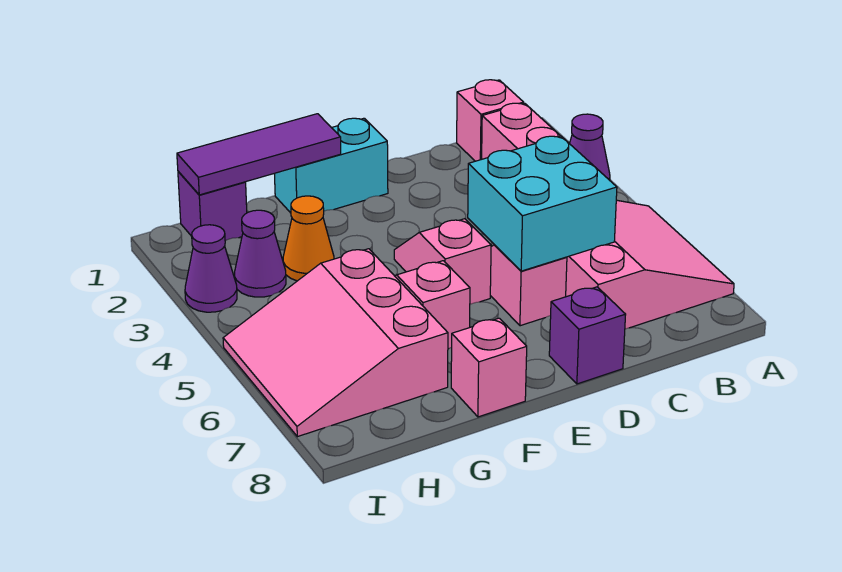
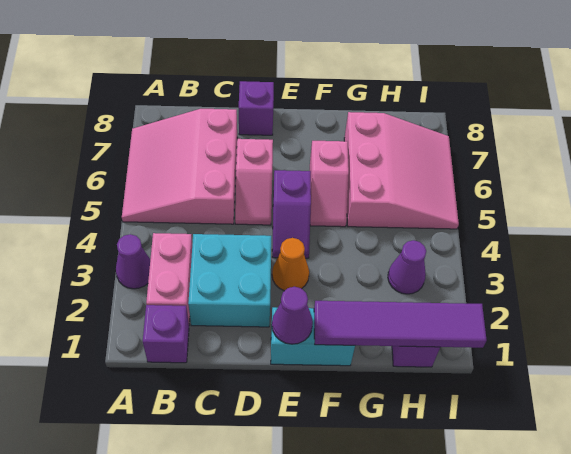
pink brick B1 level 1 -> purple brick B1 level 1
cyan brick C5:D6 level 2 -> cyan brick C2:D3 level 1
pink slope E4:E5 level 1 top 5 -> purple slope E4:E5 level 1 top 5
purple tile F1:H1 level 2 -> purple tile F1:I1 level 2
pink brick F8 level 1 -> none
orange cone G3 level 1 -> orange cone E3 level 1
purple cone I3 level 1 -> purple cone E1 level 2

